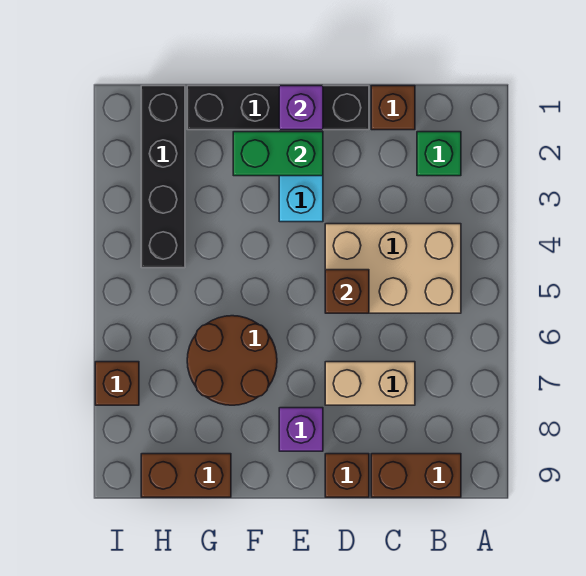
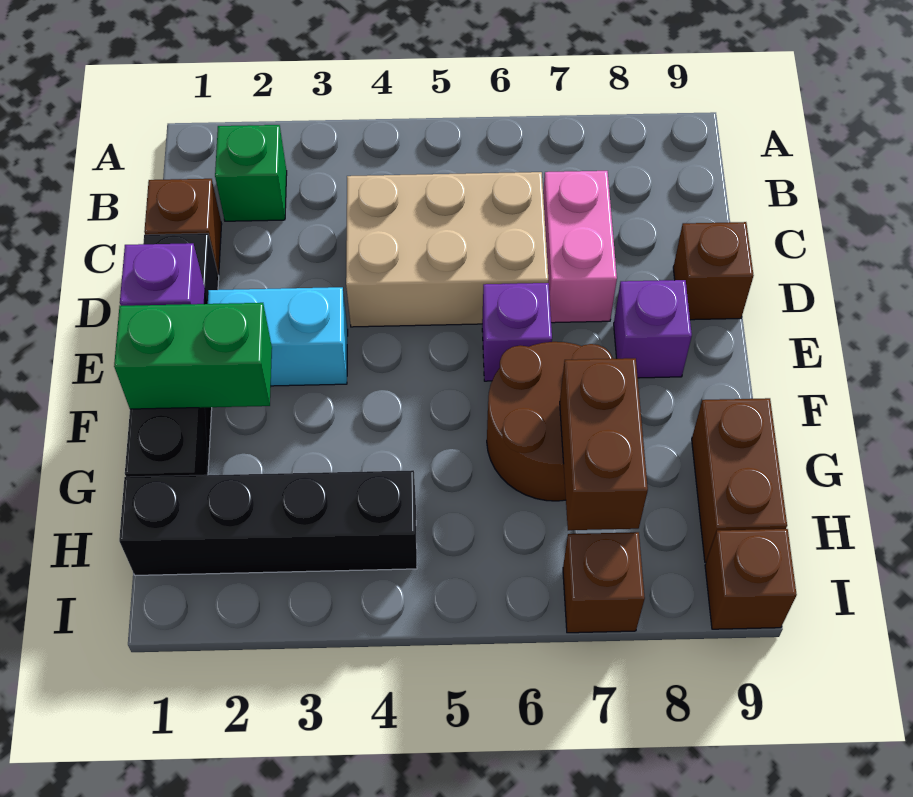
tan brick B4:D5 level 1 -> tan brick C4:D6 level 1
brown brick B9:C9 level 1 -> brown brick G7:H7 level 2
tan brick C7:D7 level 1 -> pink brick C7:D7 level 1
brown brick D5 level 2 -> brown brick I9 level 1
green brick E2:F2 level 2 -> green brick F1:F2 level 2
none -> purple brick E6 level 1

